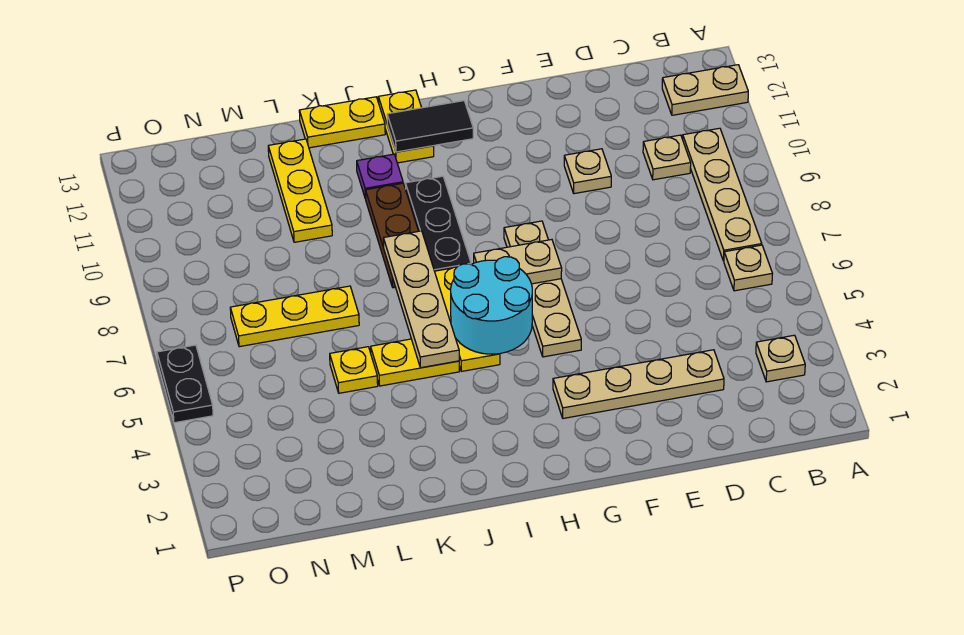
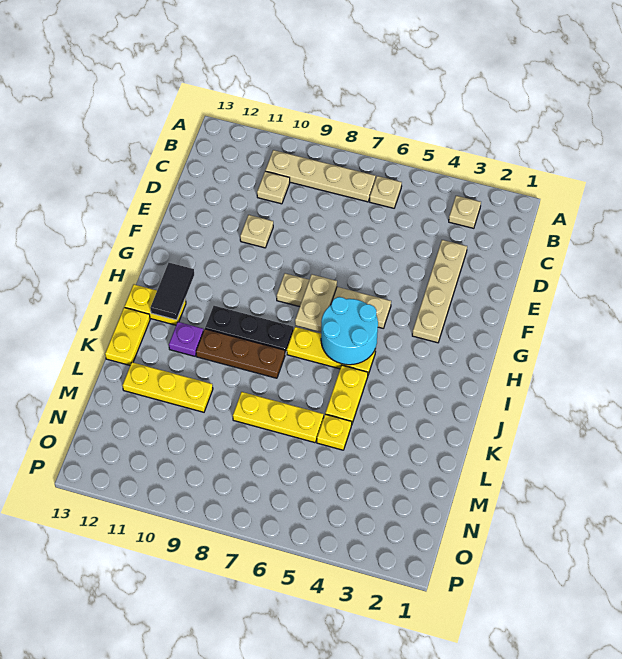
tan plate A12:B12 level 1 -> none
tan plate J5:J8 level 2 -> none
yellow plate L7:N7 level 1 -> yellow plate L6:L8 level 1
black plate P5:P6 level 1 -> none

